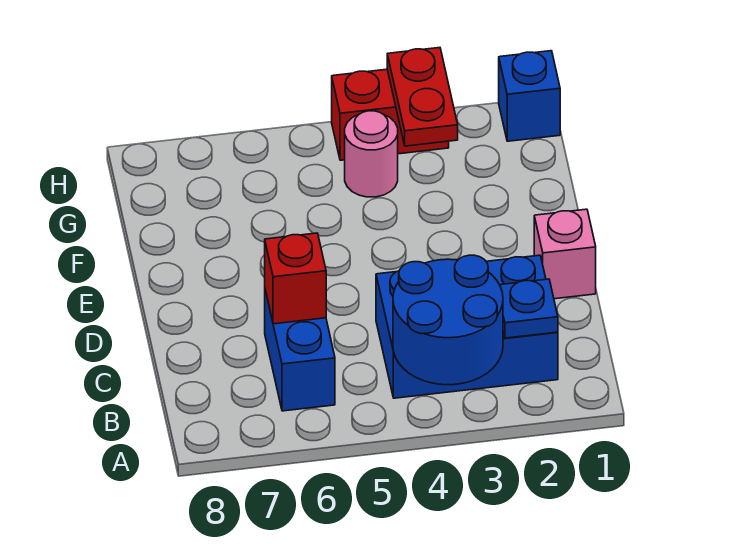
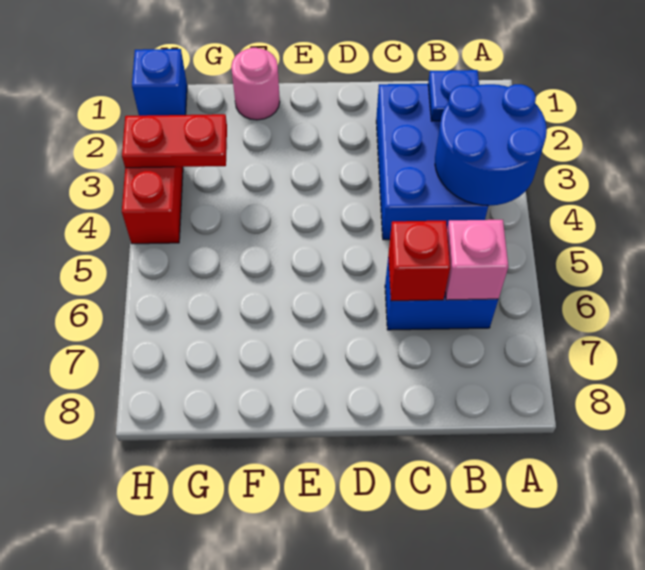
pink brick D1 level 1 -> pink brick B6 level 2
pink round brick G4 level 1 -> pink round brick F1 level 1

